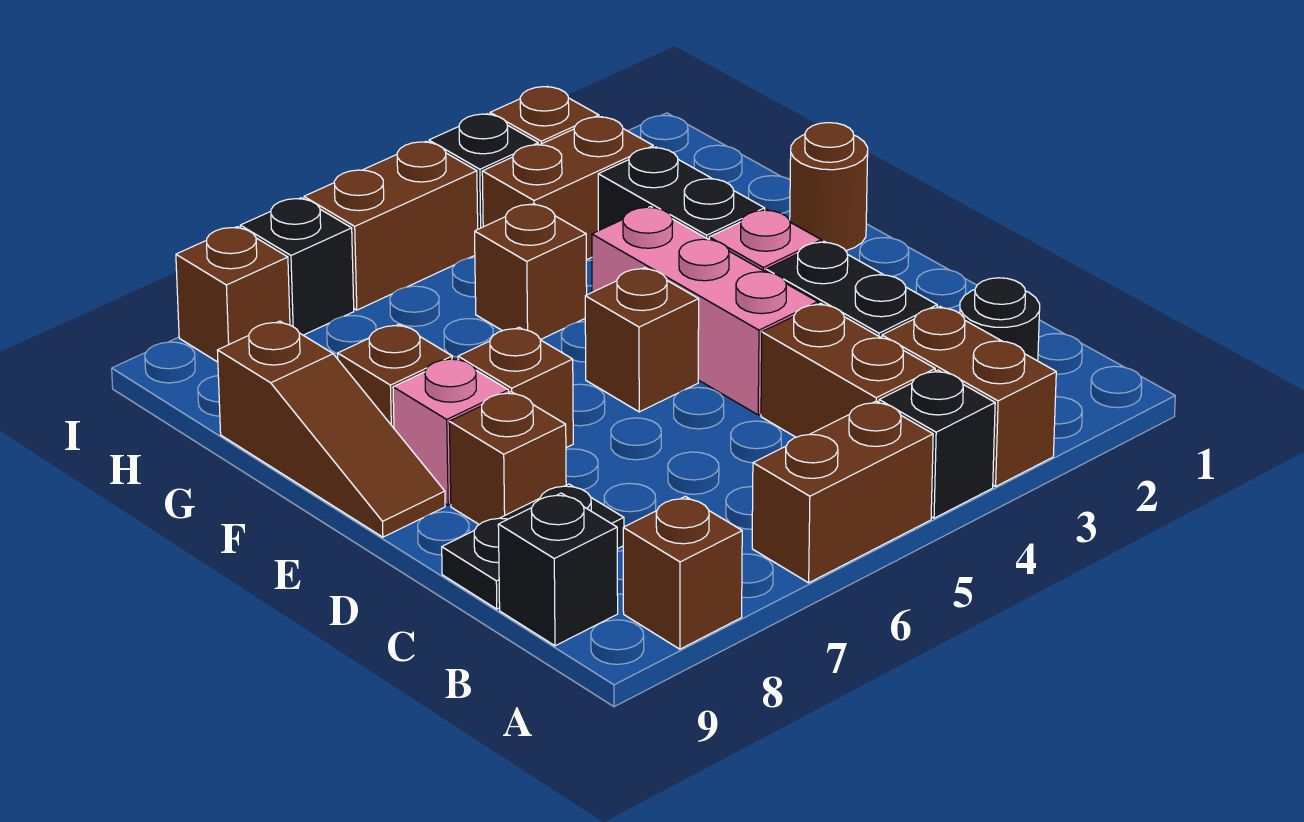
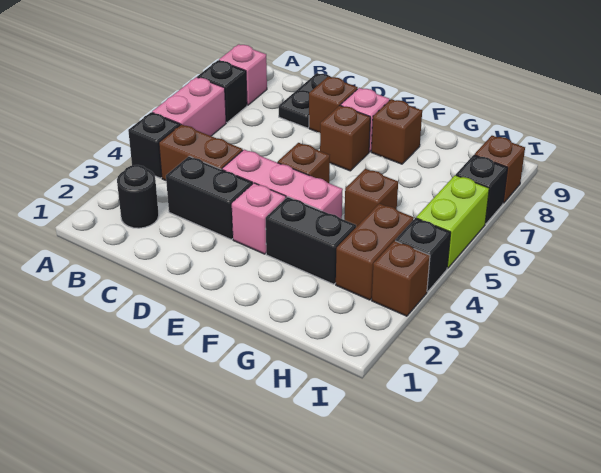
brown brick A3:B3 level 1 -> none
brown brick A5:A6 level 1 -> pink brick A5:A6 level 1
brown brick A8 level 1 -> pink brick A8 level 1
black brick B9 level 1 -> black brick A7 level 1
brown slope E9:G9 level 1 top G -> none
brown round brick F1 level 1 -> none
brown brick I5:I6 level 1 -> lime brick I5:I6 level 1

